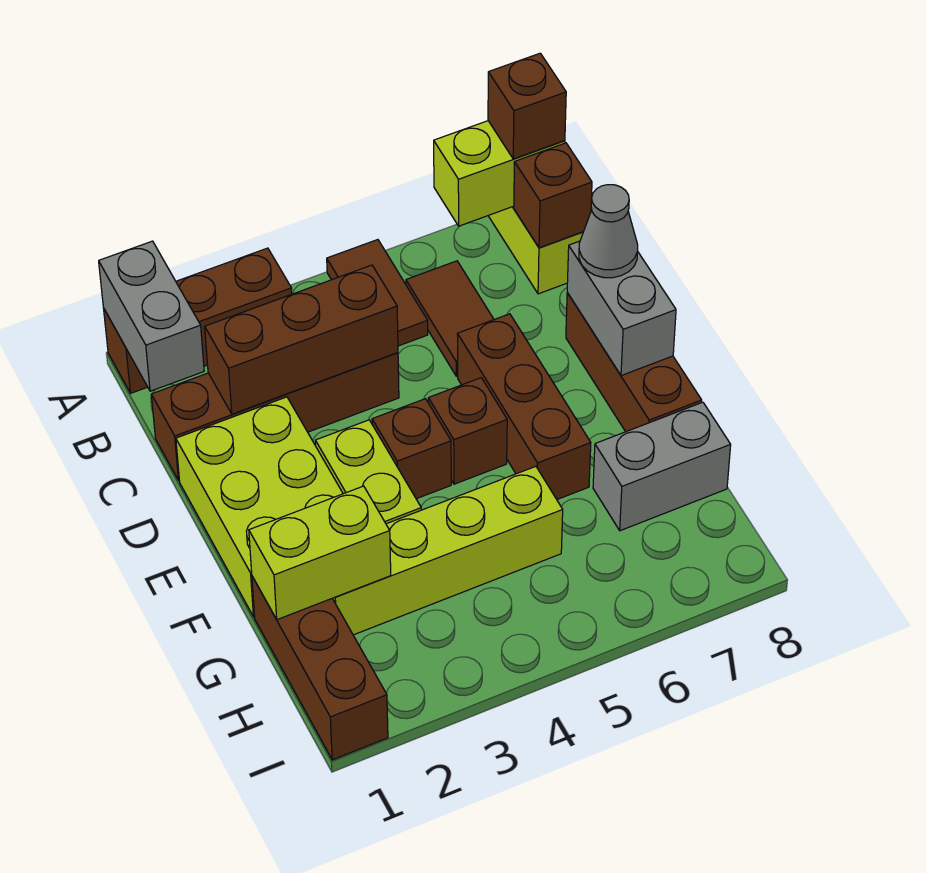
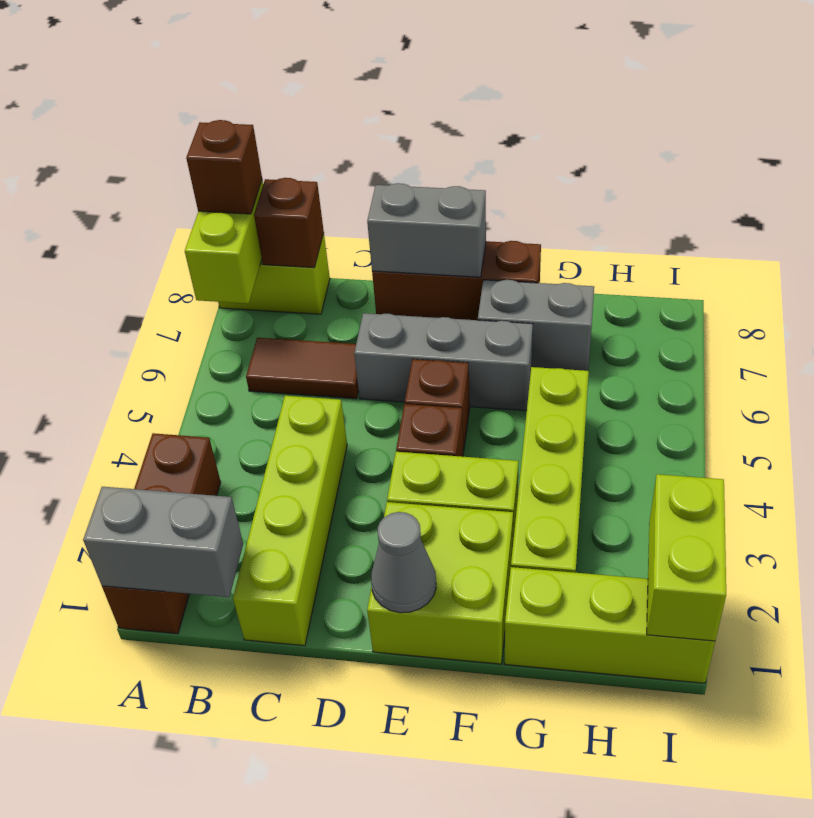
brown tile A5:B5 level 1 -> none
brown brick C1:C4 level 1 -> lime brick C1:C4 level 1
brown brick C2:C4 level 2 -> none
lime brick D1:F2 level 1 -> lime brick E1:F2 level 1
brown brick D6:F6 level 1 -> grey brick D6:F6 level 1
grey cone D8 level 3 -> grey cone E1 level 2
brown brick G1:I1 level 1 -> lime brick G1:I1 level 1
lime brick G1:G2 level 2 -> lime brick I1:I2 level 2
grey brick G7:G8 level 1 -> grey brick F7:G7 level 1

